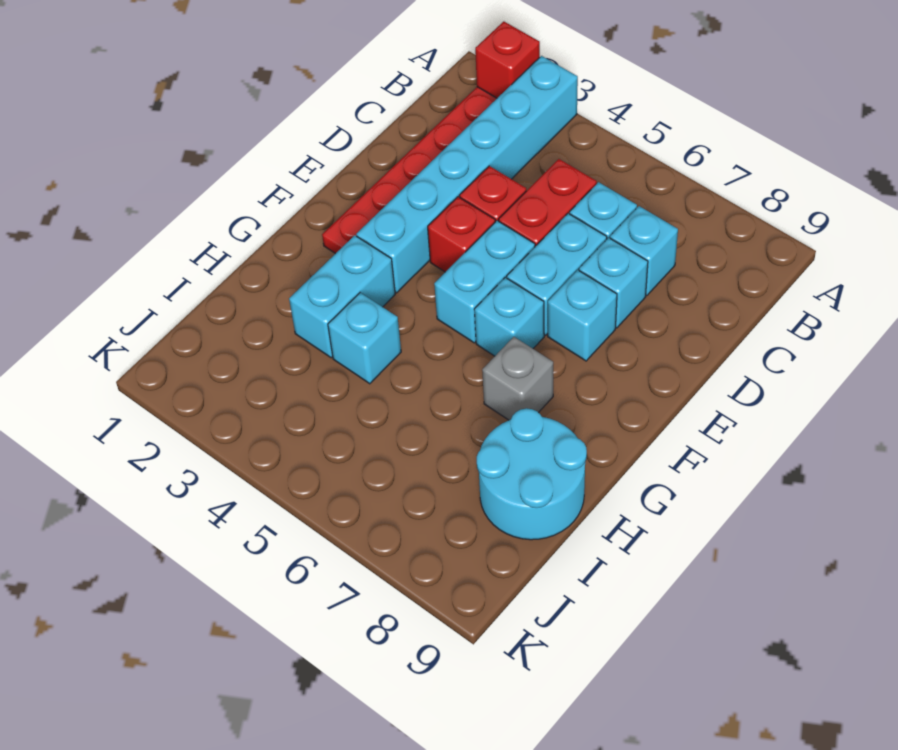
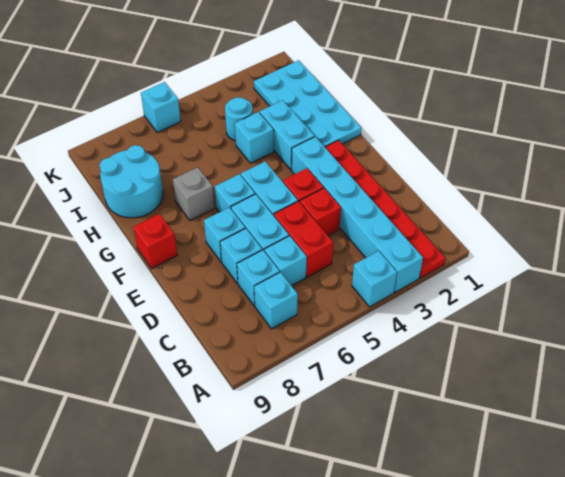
red brick A2 level 2 -> red brick F9 level 1
none -> cyan brick A4 level 1
none -> cyan brick B7 level 1
none -> cyan plate G1:J2 level 1
none -> cyan round brick I4 level 1
none -> cyan brick K6 level 1

